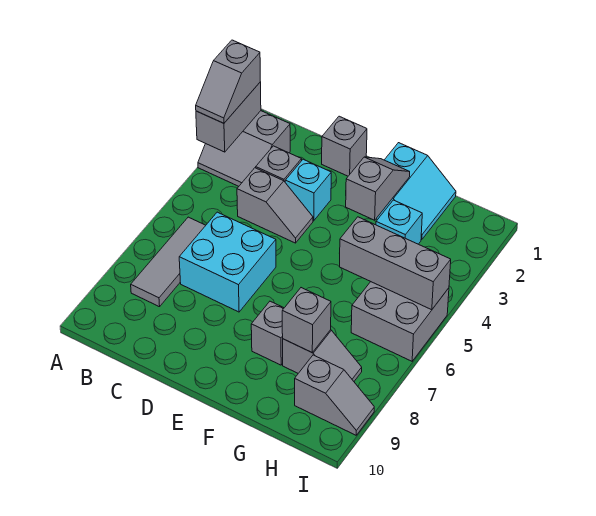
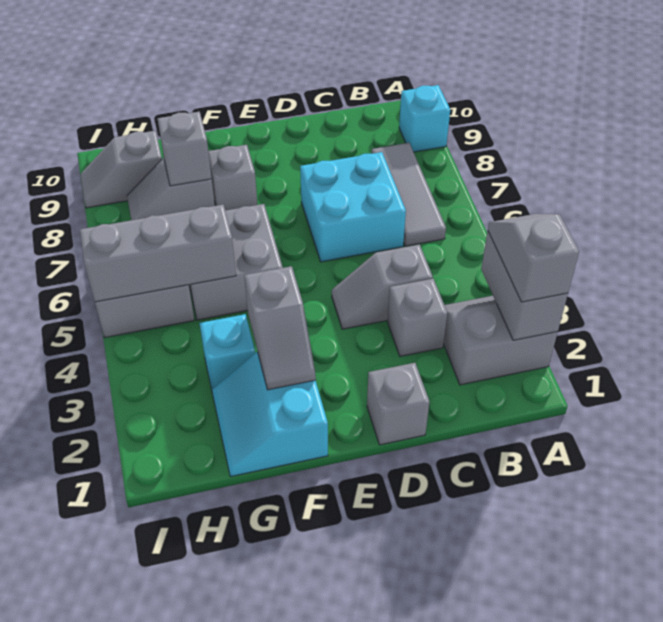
cyan brick D3 level 1 -> cyan brick A9 level 1
none -> grey brick F5:G6 level 1

